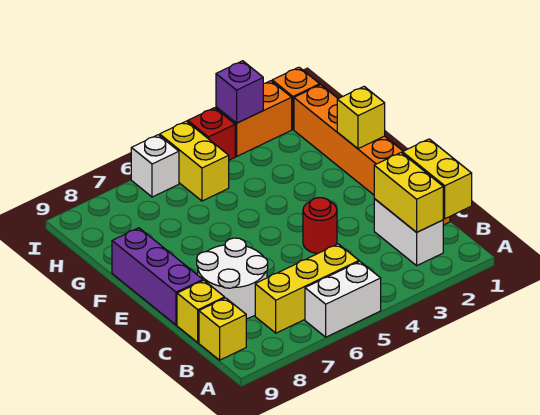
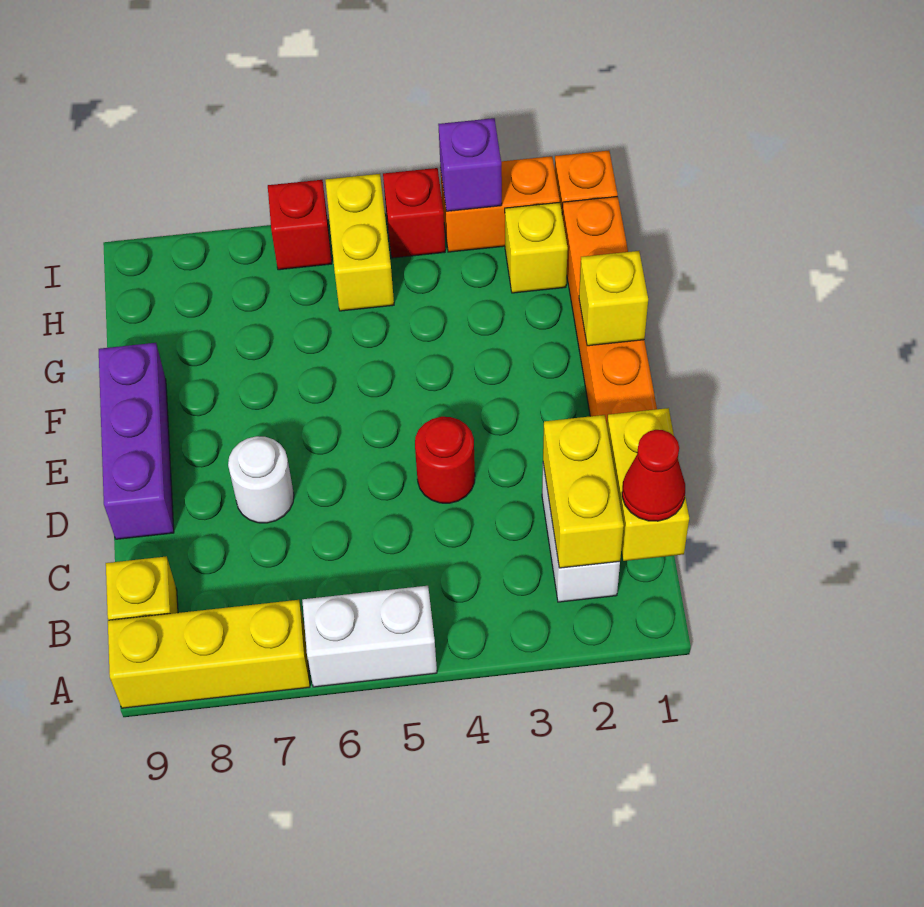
none -> red cone B1 level 3
yellow brick B5:B7 level 1 -> yellow brick A7:A9 level 1
white round brick C7:D8 level 1 -> white round brick D7 level 1
yellow brick C9 level 1 -> yellow brick H2 level 1
white brick I6 level 1 -> red brick I6 level 1

